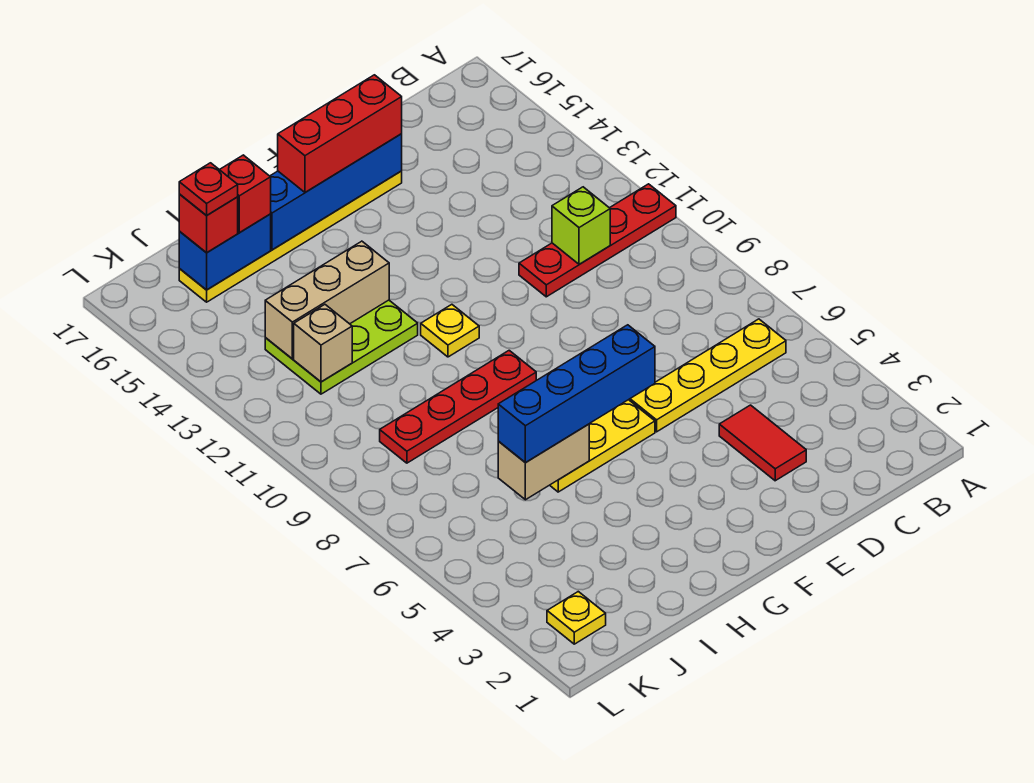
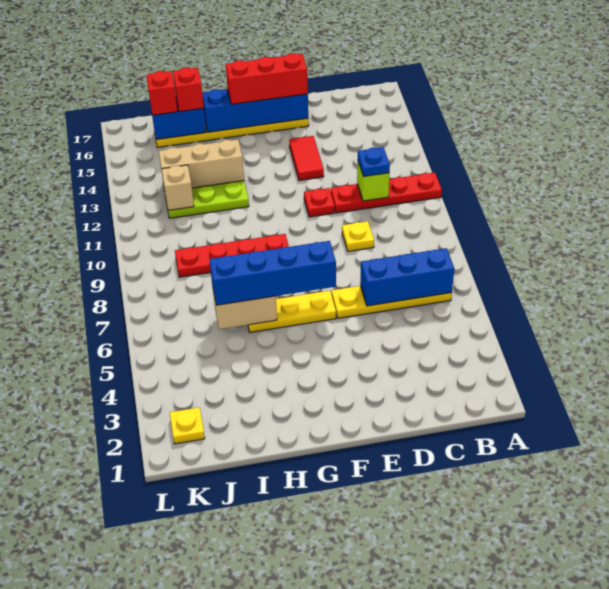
none -> blue brick B6:D6 level 2
none -> blue plate C11 level 3
red tile D3:D4 level 1 -> red tile E13:E14 level 1
yellow plate G11 level 1 -> yellow plate D9 level 1
red plate J16 level 4 -> red plate E11 level 1

